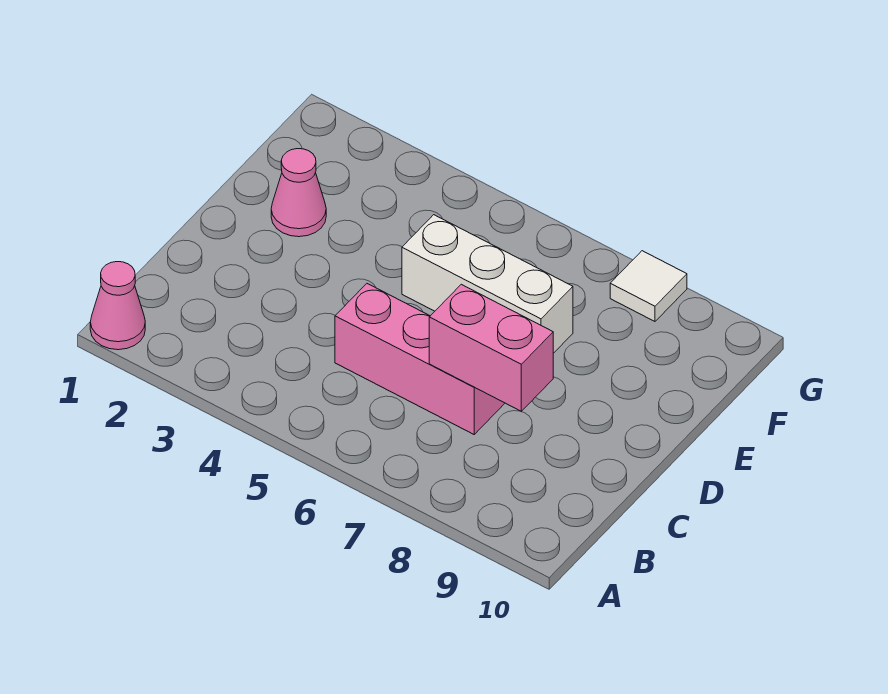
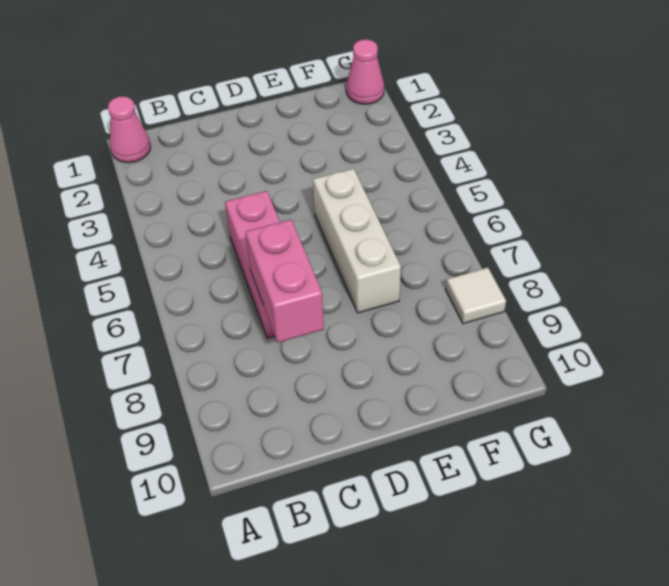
pink cone E2 level 1 -> pink cone G1 level 1

